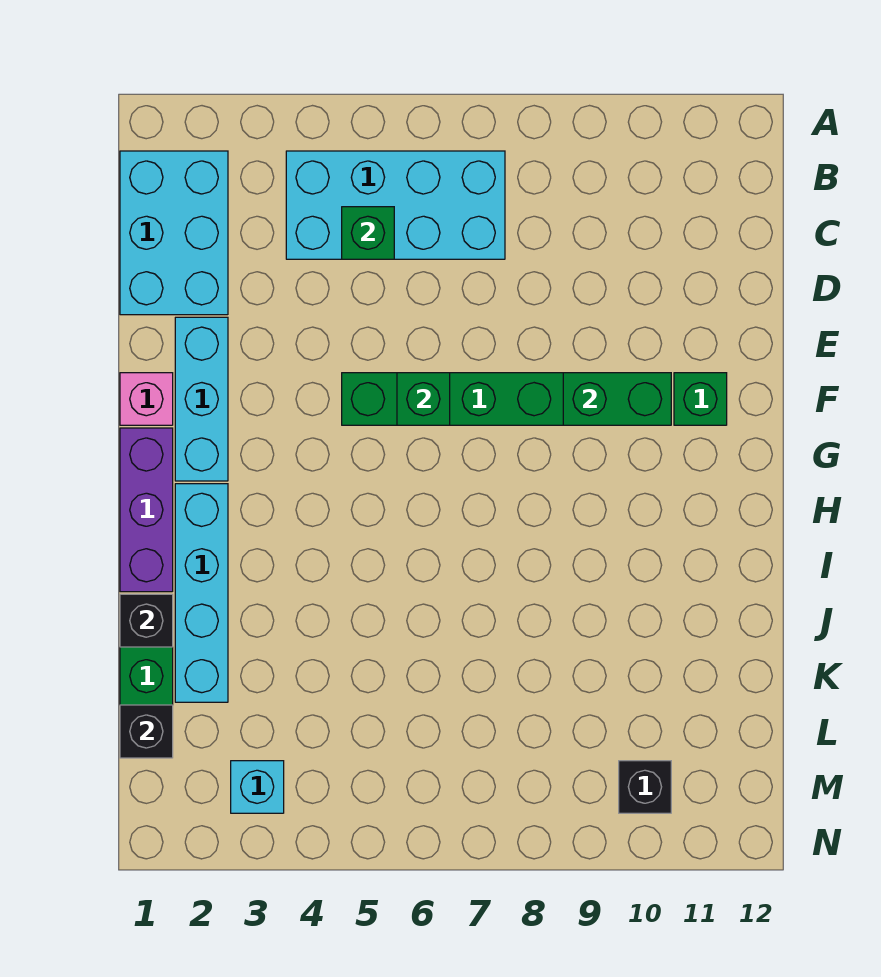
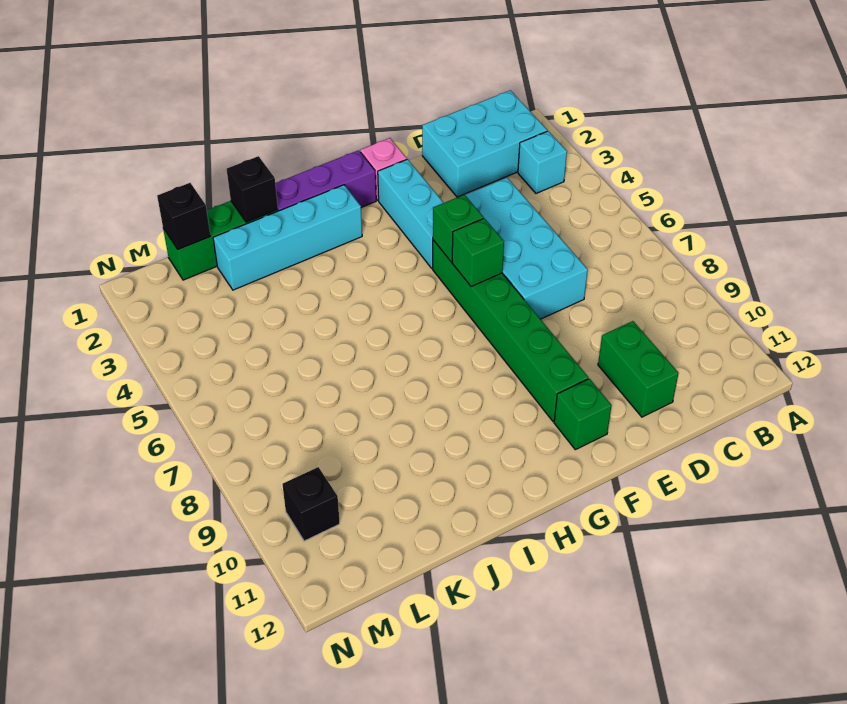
cyan brick B4:C7 level 1 -> cyan brick D4:E7 level 1
green brick C5 level 2 -> green brick F5 level 2
cyan brick E2:G2 level 1 -> cyan brick F2:F4 level 1
green brick F9:F10 level 2 -> green brick D10:D11 level 1
cyan brick M3 level 1 -> cyan brick B3 level 1

